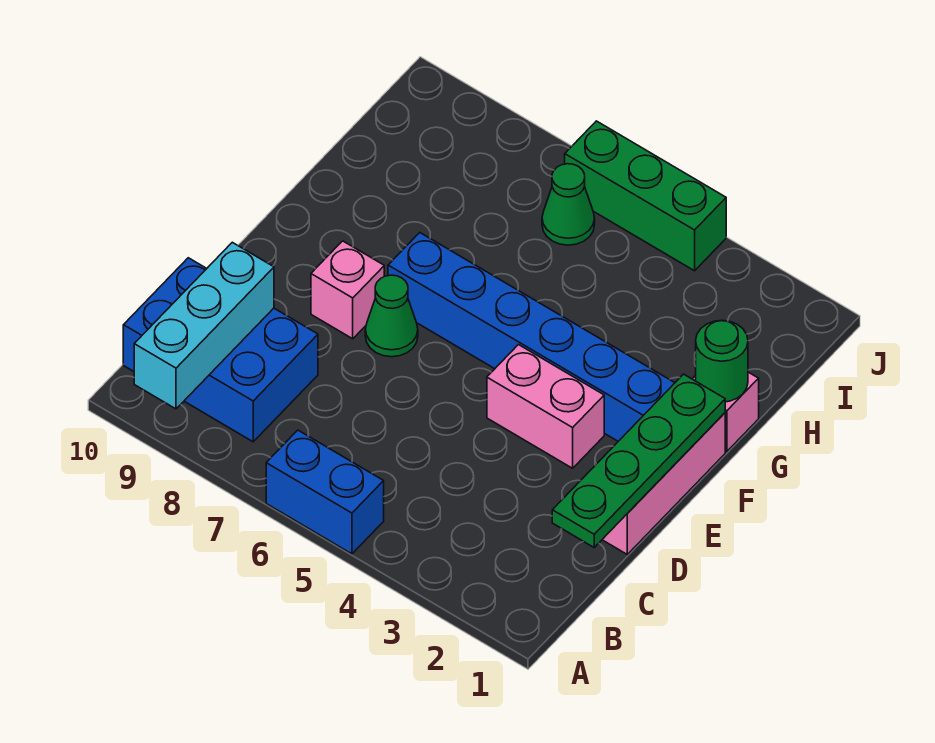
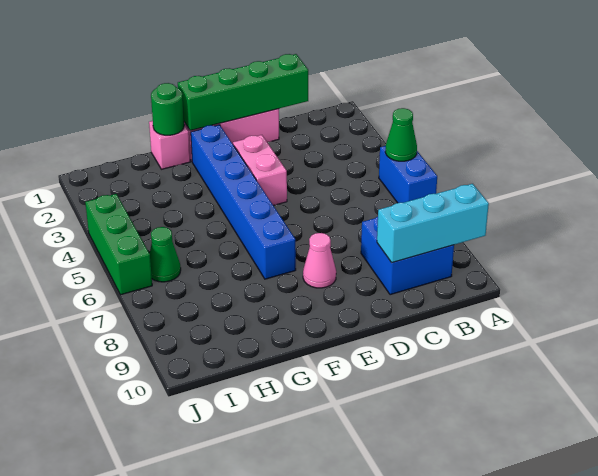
blue brick B8:C10 level 1 -> blue brick B8:C9 level 1
green plate C1:F1 level 2 -> green brick C1:F1 level 2
green cone E7 level 1 -> green cone A5 level 2
pink brick E8 level 1 -> pink cone E8 level 1

